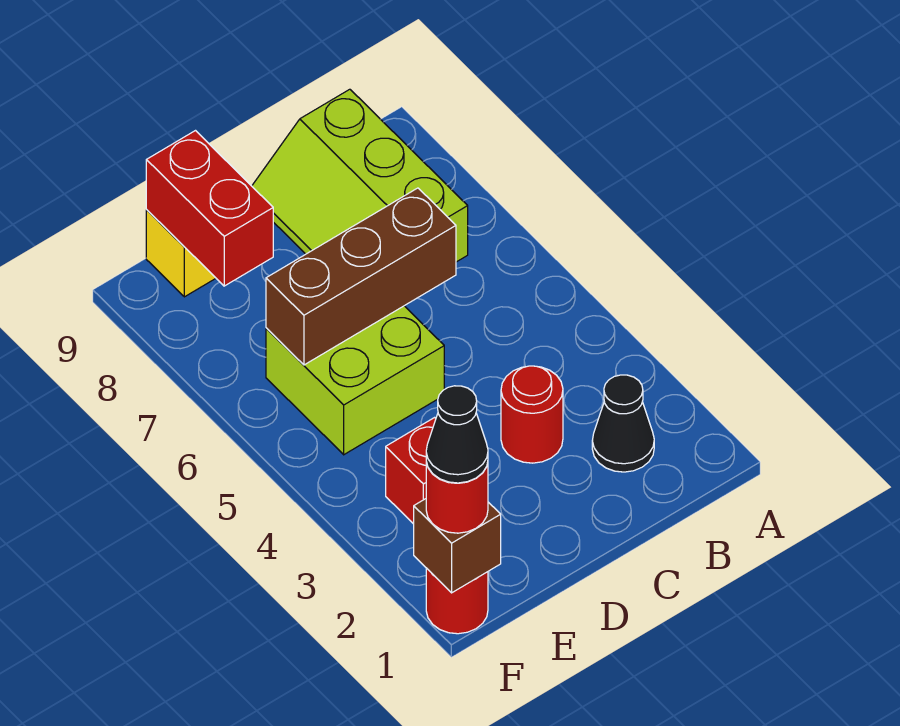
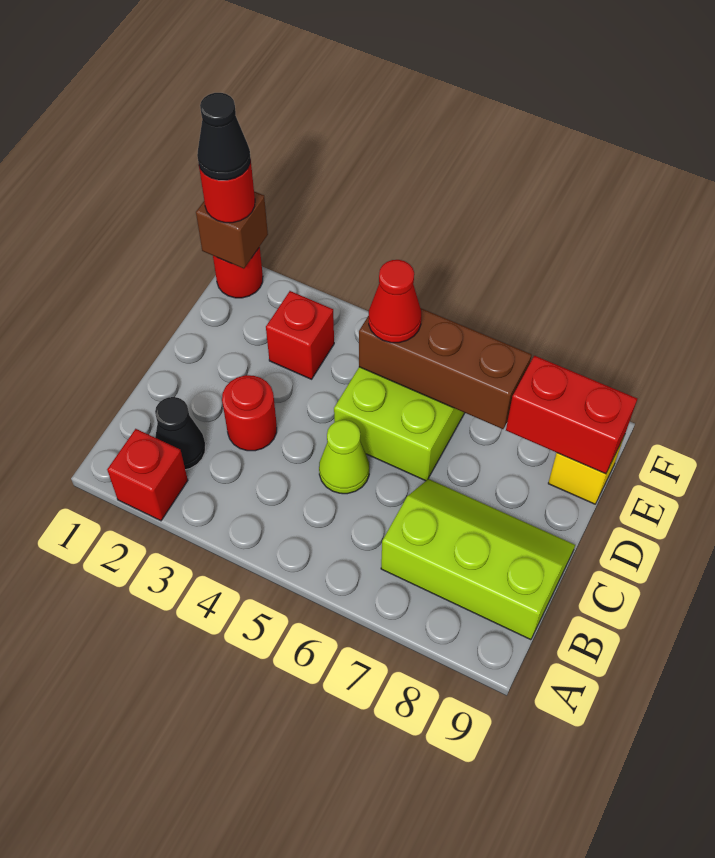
none -> red brick A2 level 1
none -> lime cone C5 level 1
brown brick C6:E6 level 2 -> brown brick E5:E7 level 2
none -> red cone E5 level 3

